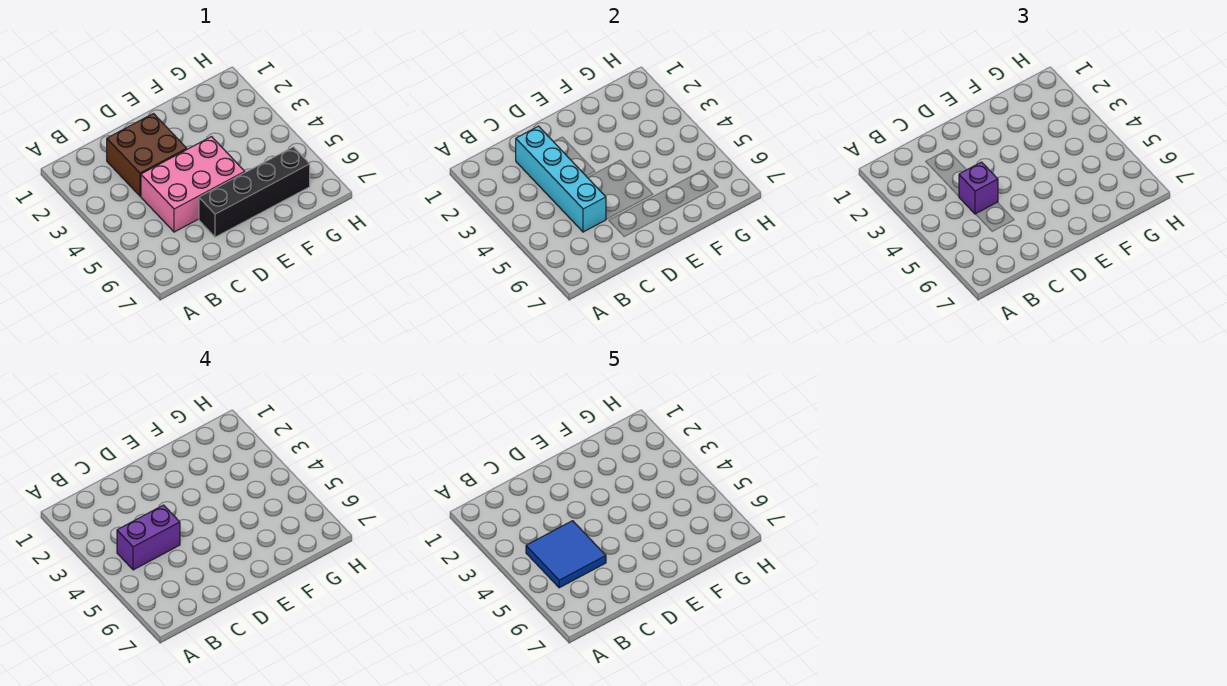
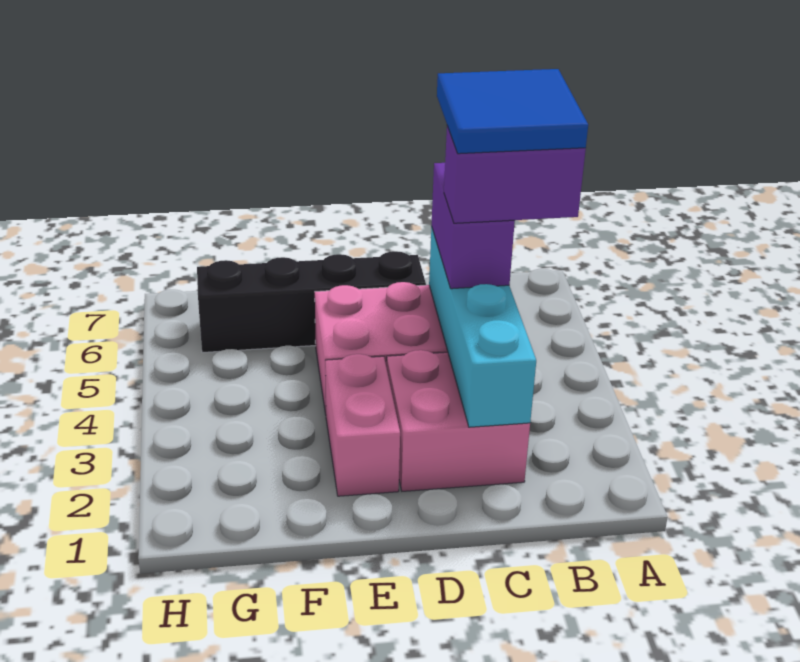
brown brick C2:D3 level 1 -> pink brick C2:D3 level 1
purple brick C4 level 3 -> purple brick C4:C5 level 3
none -> pink brick E2:E3 level 1

